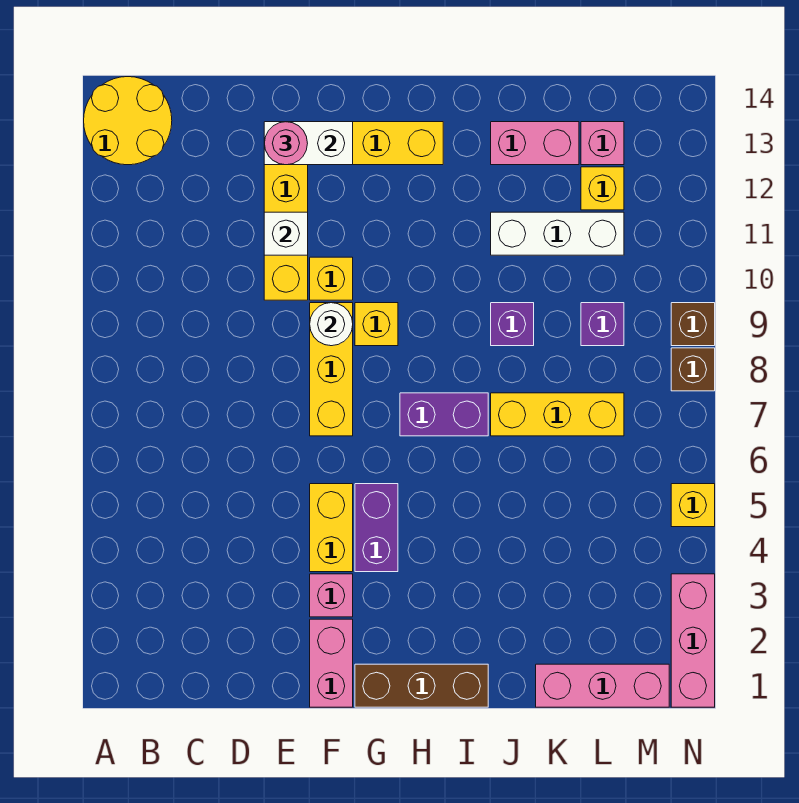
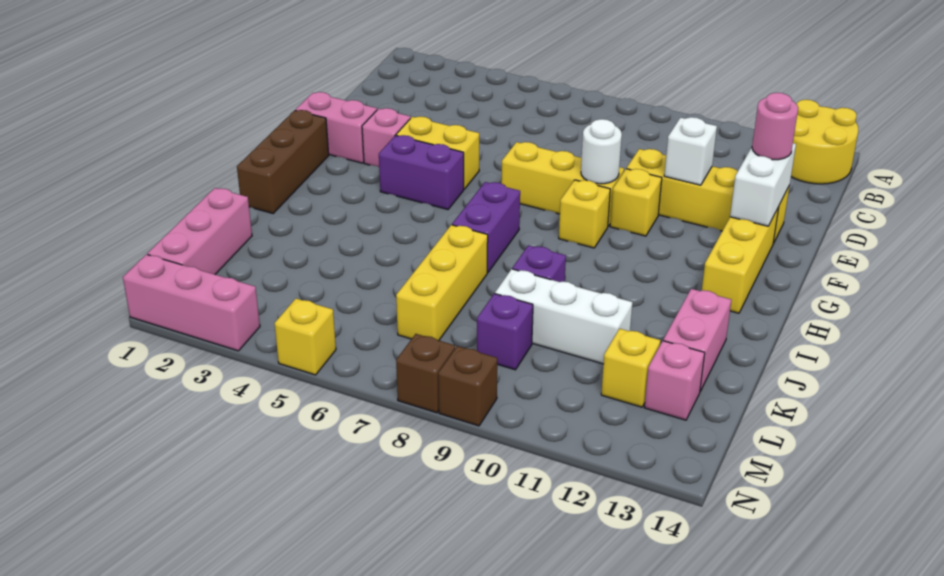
white brick J11:L11 level 1 -> white brick K9:K11 level 1

